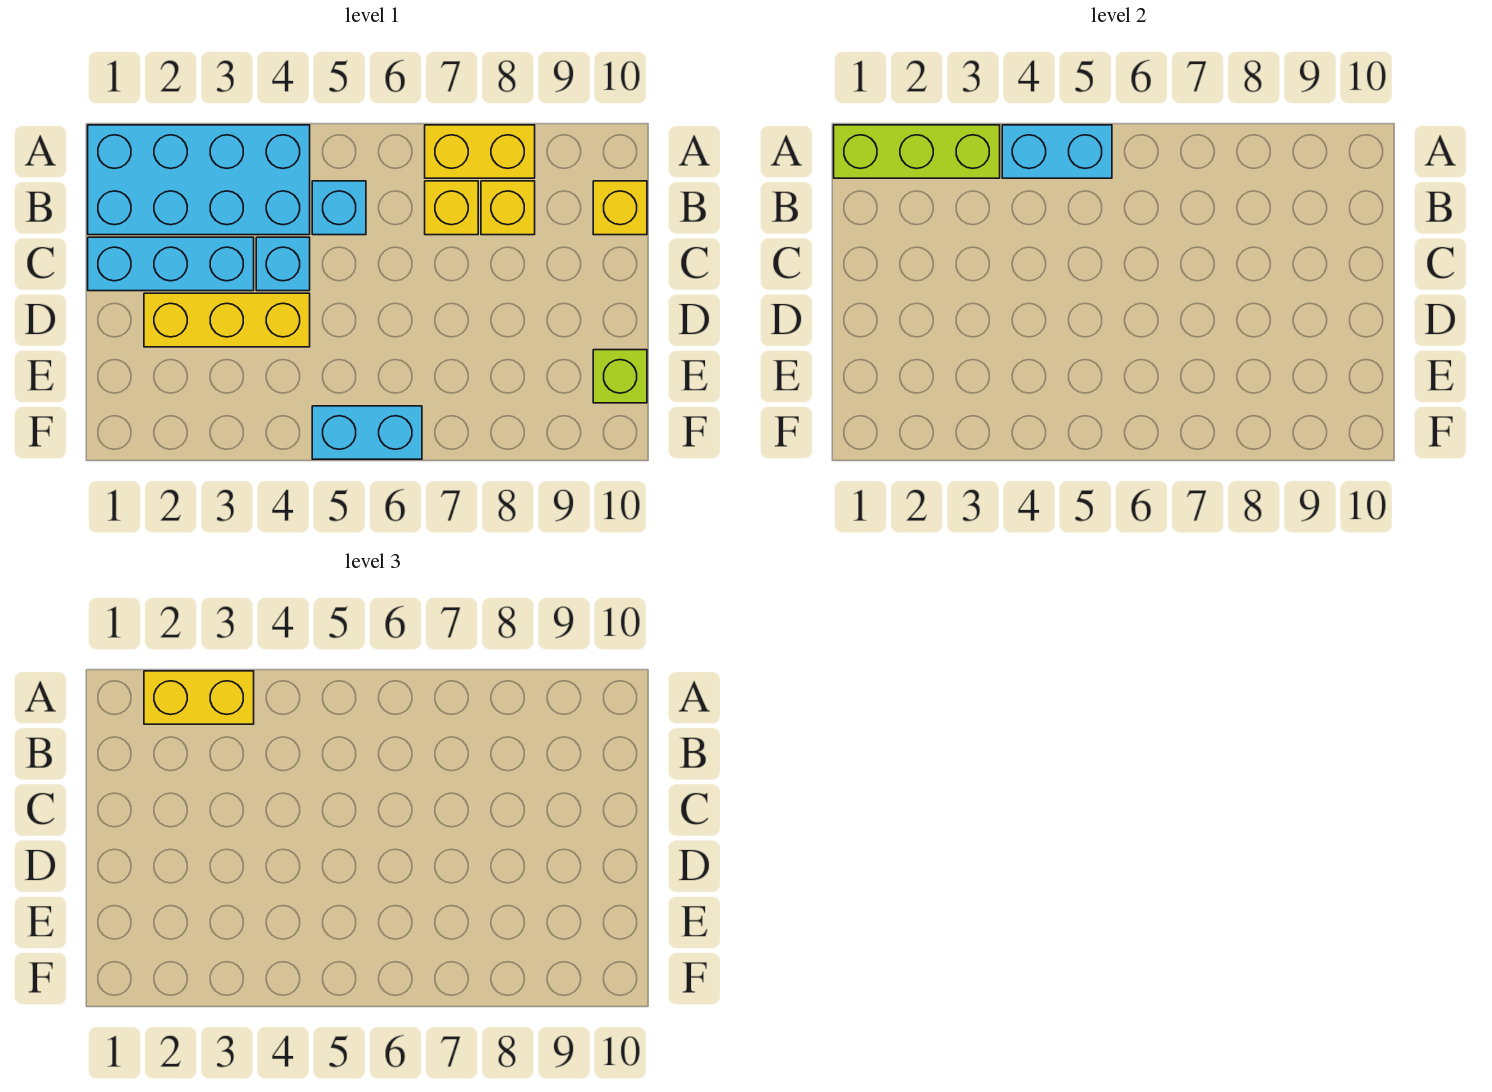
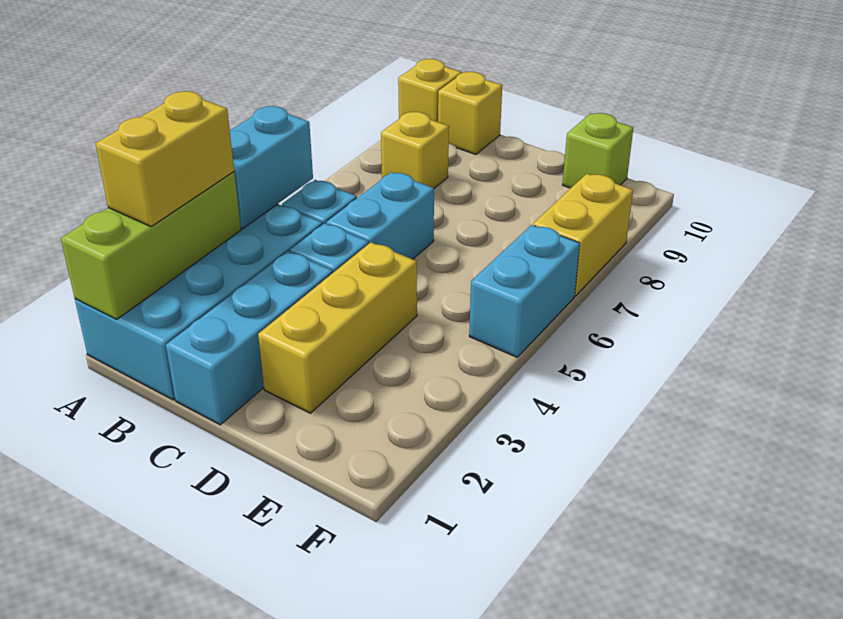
yellow brick A7:A8 level 1 -> yellow brick F7:F8 level 1
yellow brick B7 level 1 -> yellow brick A10 level 1
none -> cyan brick C5:C6 level 1

